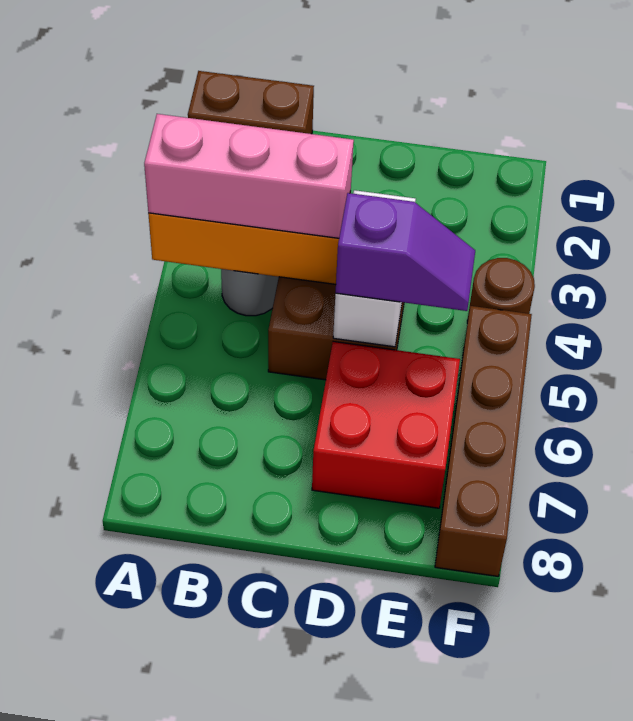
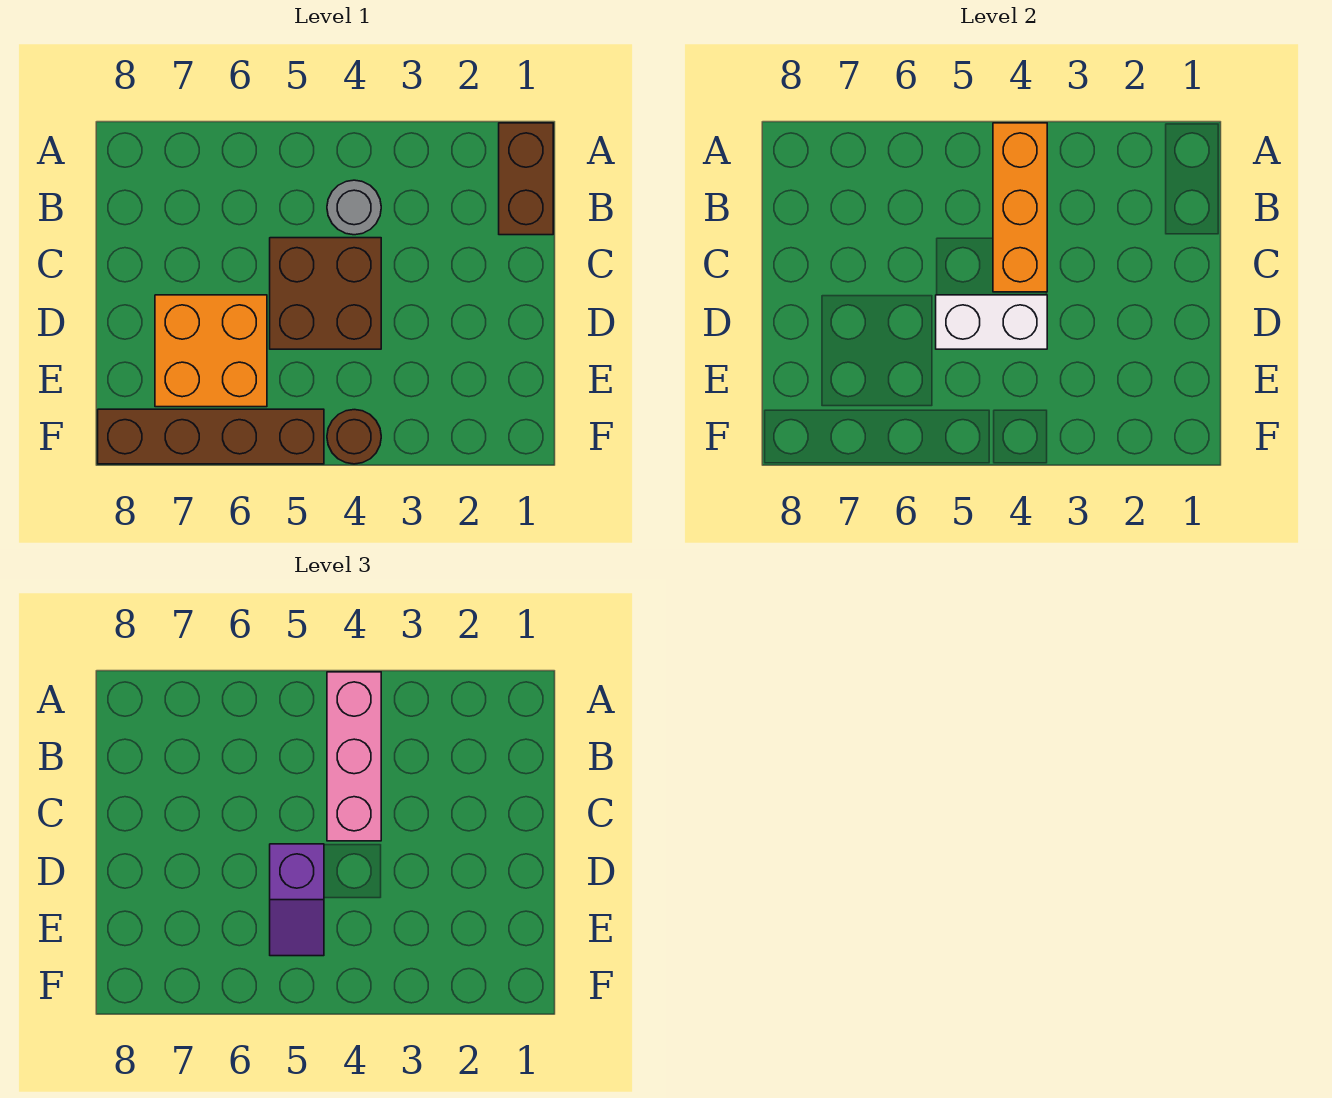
red brick D6:E7 level 1 -> orange brick D6:E7 level 1

